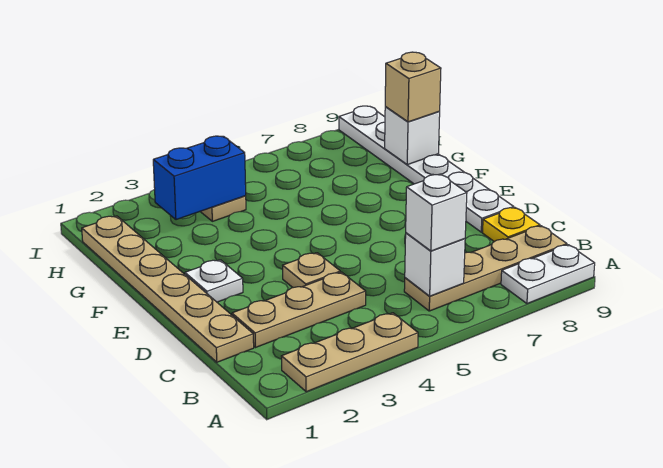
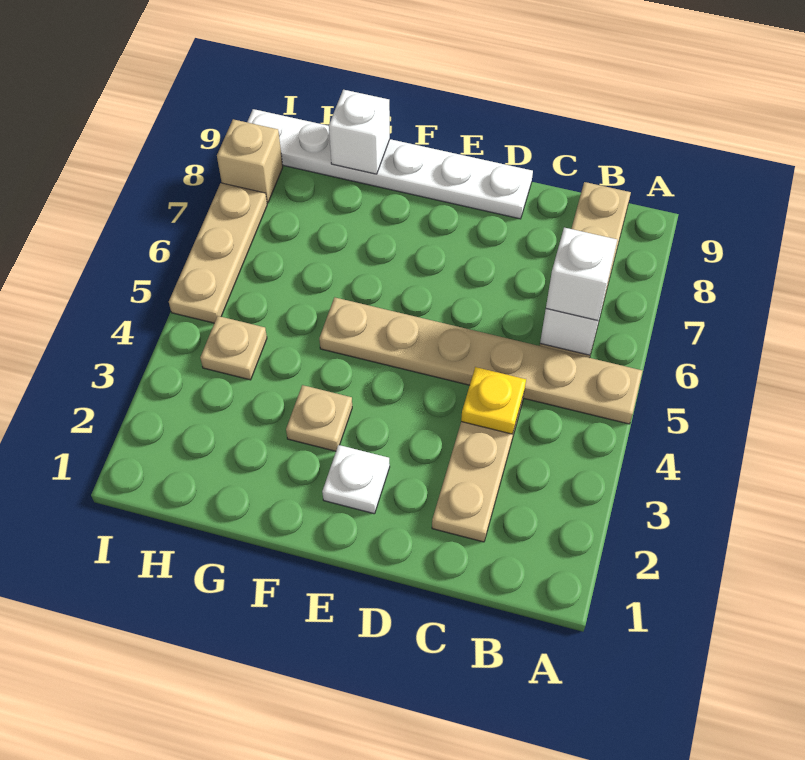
tan plate A2:A4 level 1 -> tan plate I5:I7 level 1
white plate A8:A9 level 1 -> none
tan plate C1:H1 level 1 -> tan plate A5:F5 level 1
yellow plate C9 level 1 -> yellow plate C4 level 2
tan plate D4 level 1 -> tan plate F3 level 1
tan brick G9 level 3 -> tan brick I8 level 1
blue brick H3:H4 level 2 -> none

